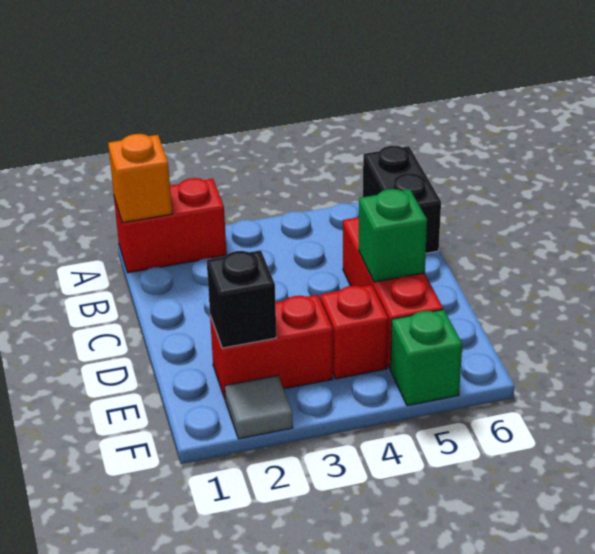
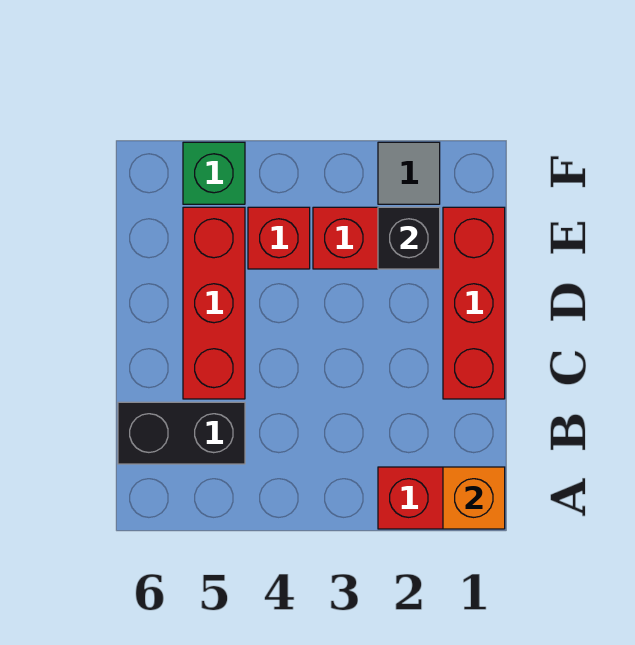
black brick A6:B6 level 1 -> black brick B5:B6 level 1
none -> red brick C1:E1 level 1
green brick D5 level 2 -> none

